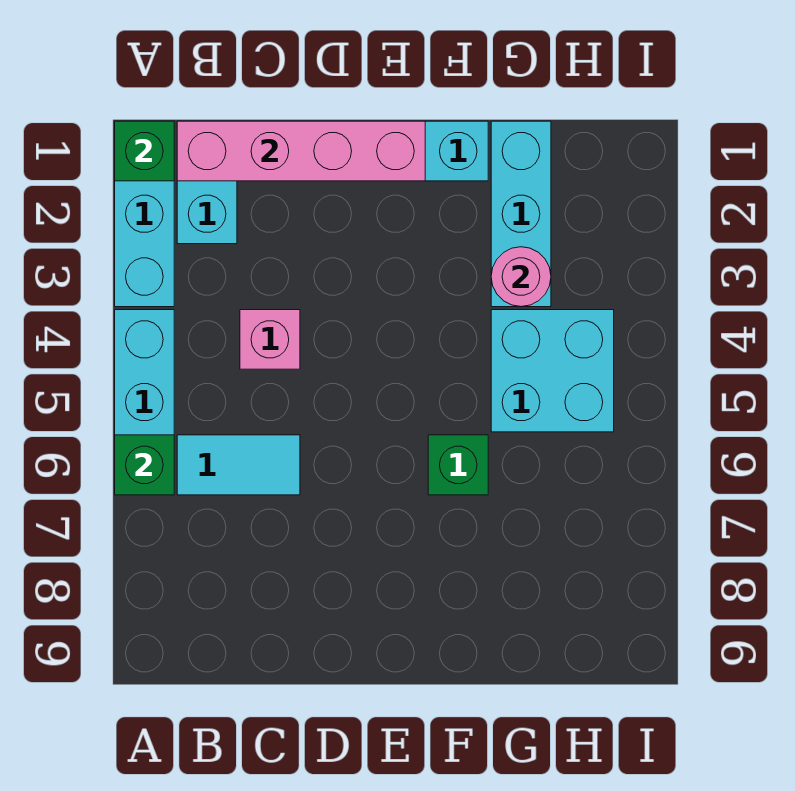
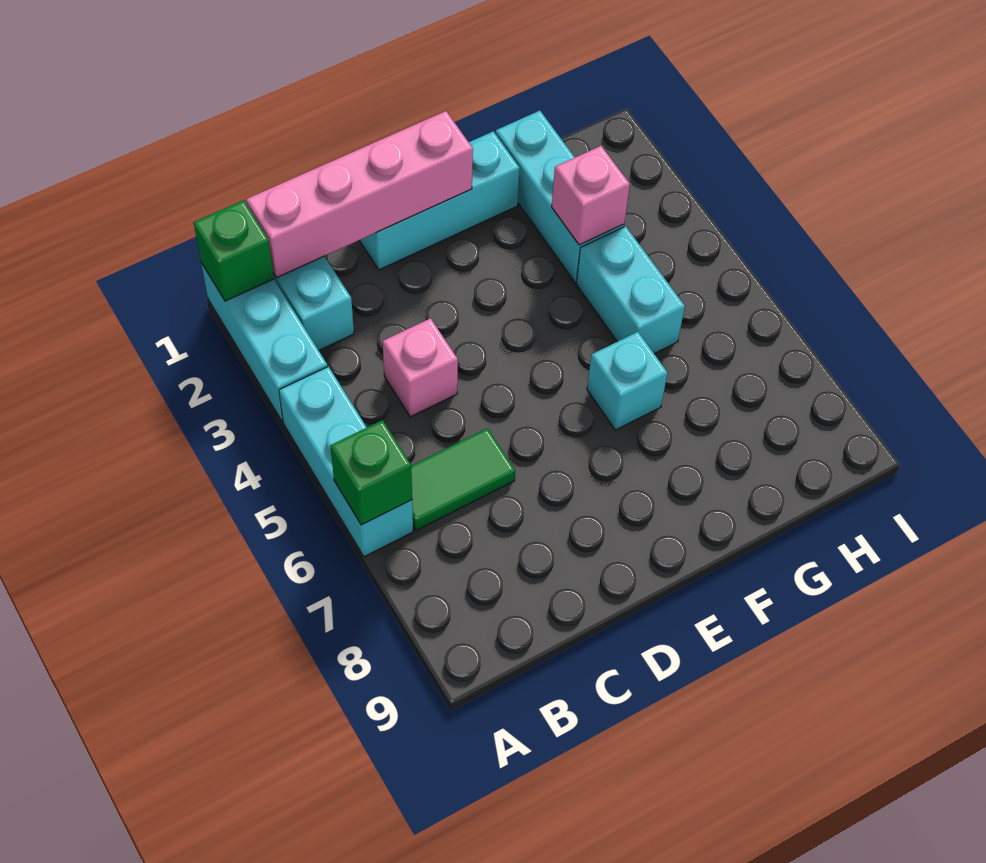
cyan tile B6:C6 level 1 -> green tile B6:C6 level 1
green brick F6 level 1 -> cyan brick F6 level 1
pink round brick G3 level 2 -> pink brick G3 level 2
cyan brick G4:H5 level 1 -> cyan brick G4:G5 level 1

